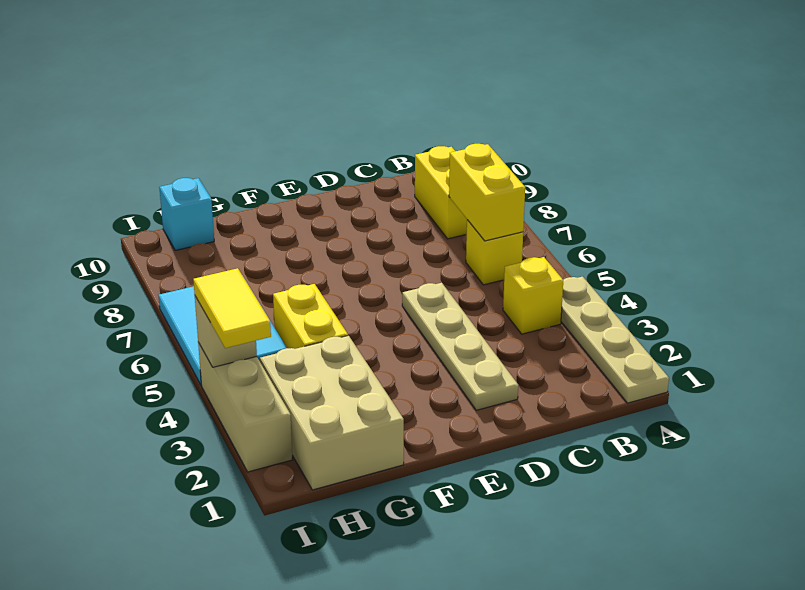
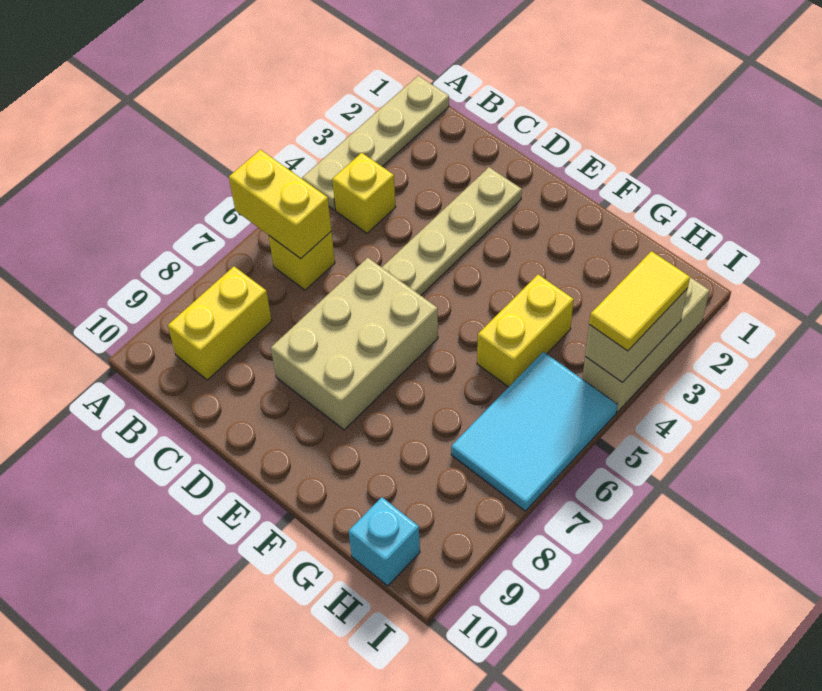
yellow brick B6:B7 level 2 -> yellow brick A6:B6 level 2
tan brick G1:H3 level 1 -> tan brick D6:E8 level 1
tan brick I4 level 2 -> tan brick I3:I4 level 2

